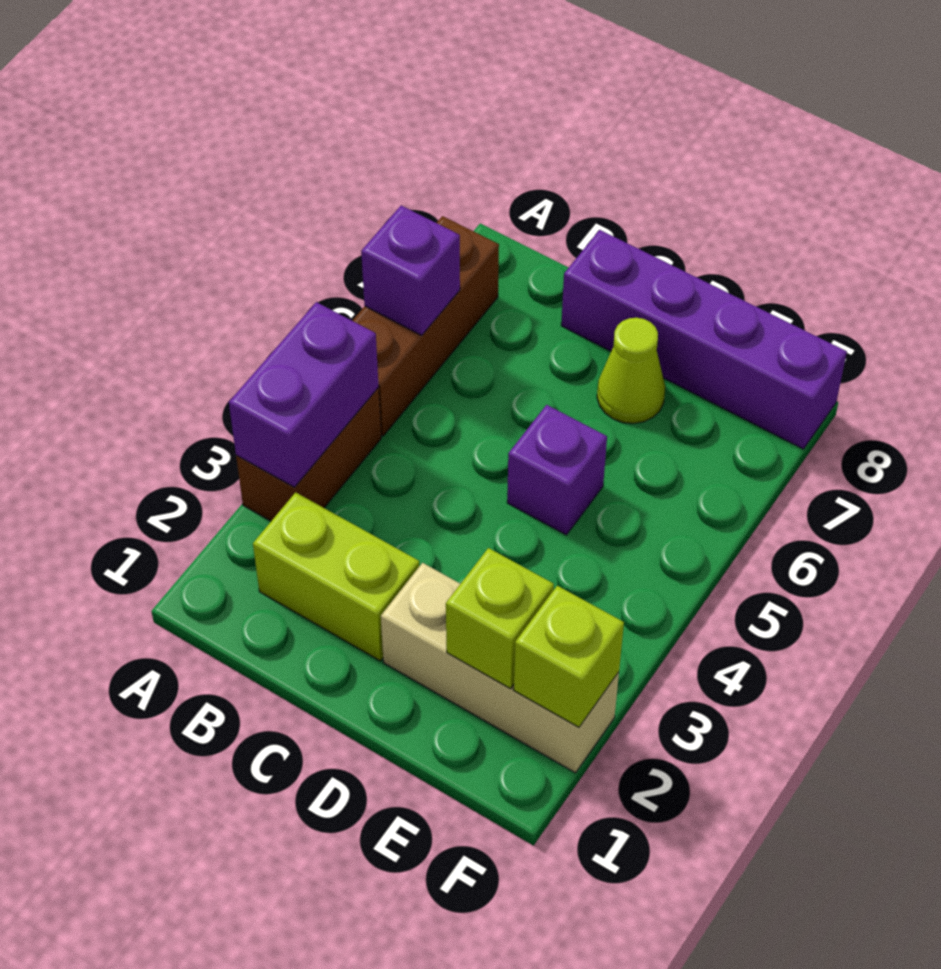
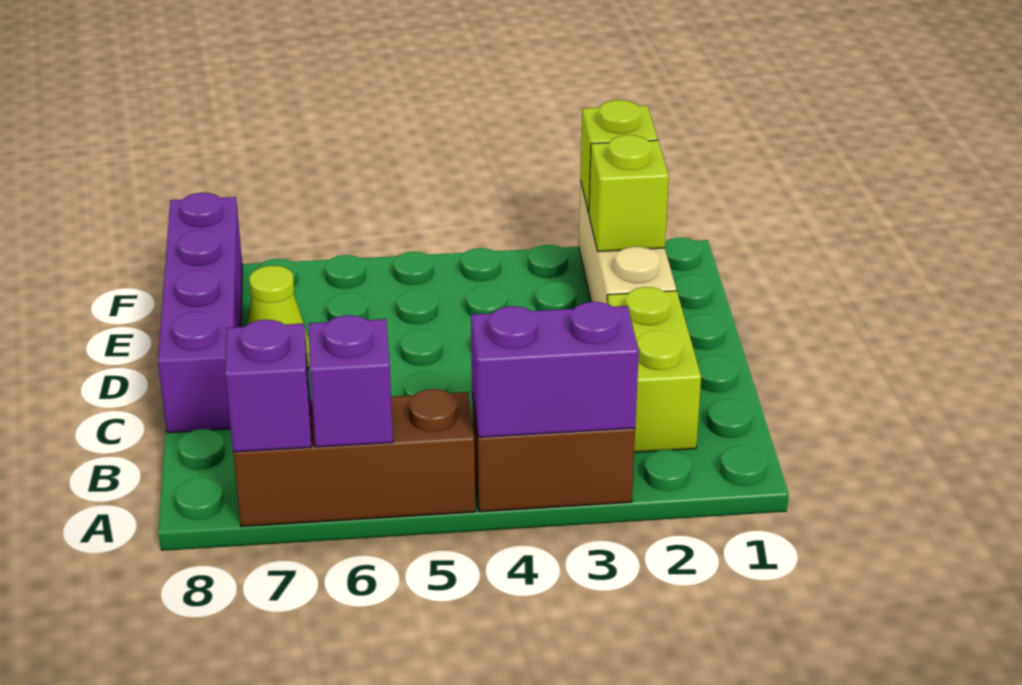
purple brick D5 level 1 -> purple brick A7 level 2

